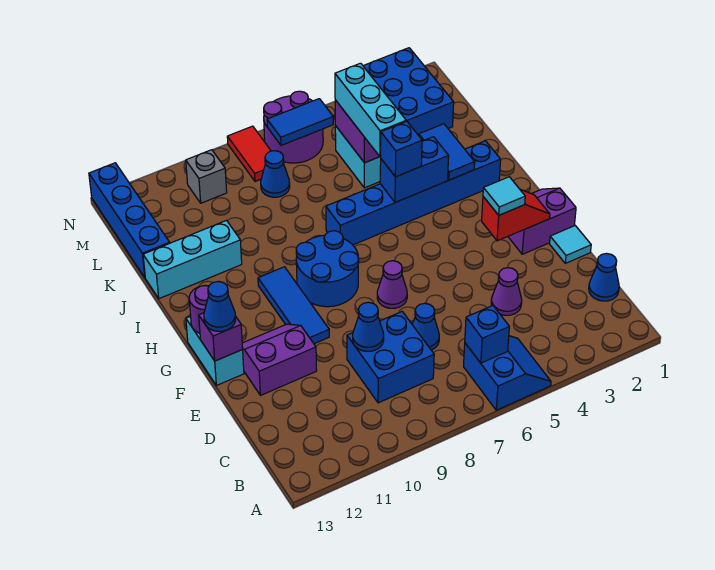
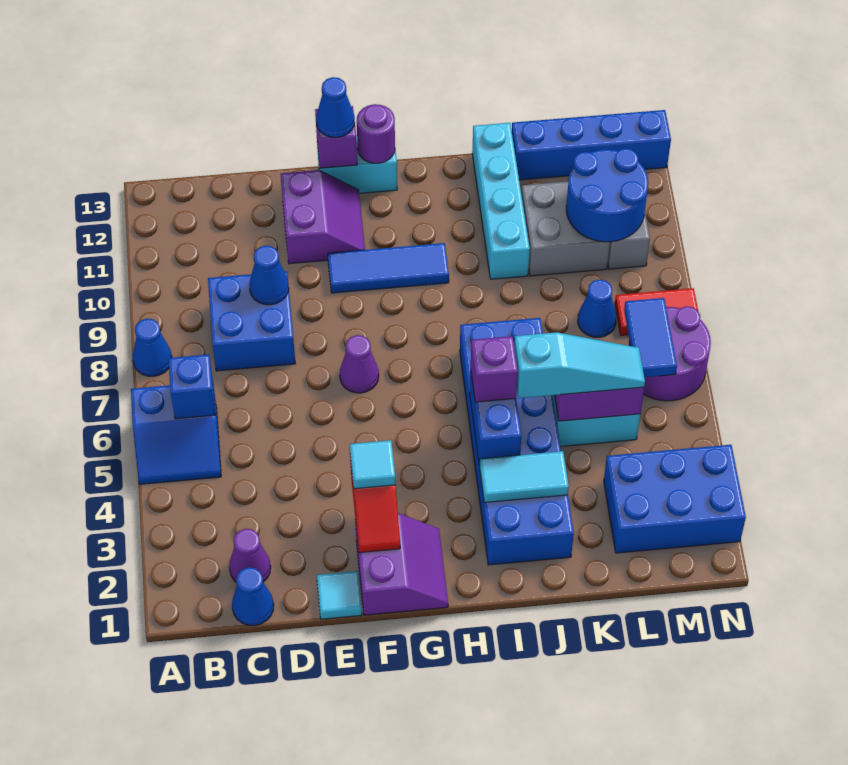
purple cone D4 level 1 -> purple cone C2 level 1
blue cone D7 level 1 -> blue cone A8 level 1
blue round brick G8:H9 level 1 -> blue round brick L10:M11 level 2
blue brick I2:I7 level 1 -> blue brick I2:J7 level 1
blue tile I3:J3 level 2 -> cyan tile I3:J3 level 2
blue brick I5 level 3 -> purple brick I5 level 3
cyan brick J5:L5 level 3 -> cyan slope J5:L5 level 3 top J
cyan brick J11:J13 level 1 -> cyan brick J10:J13 level 1
none -> grey brick K10:L11 level 1

